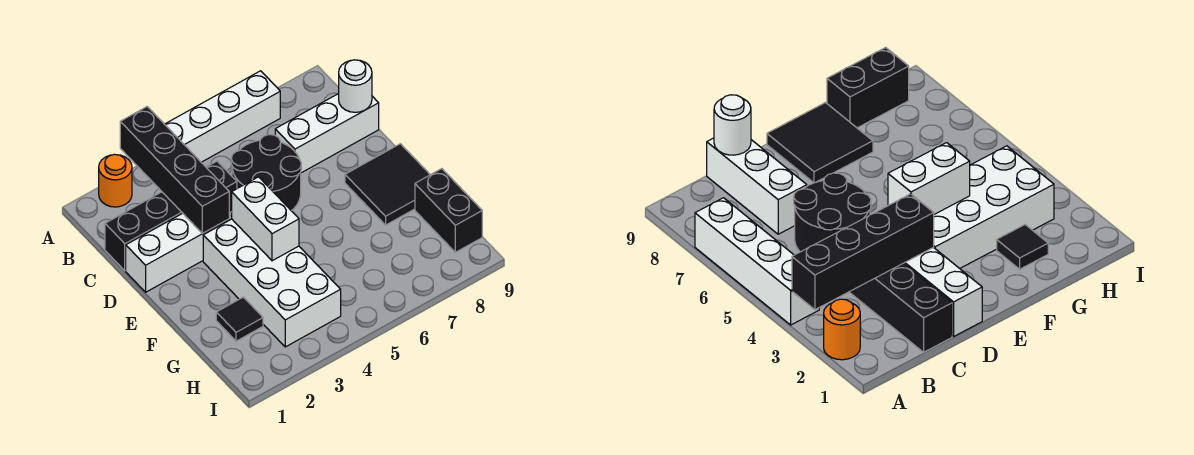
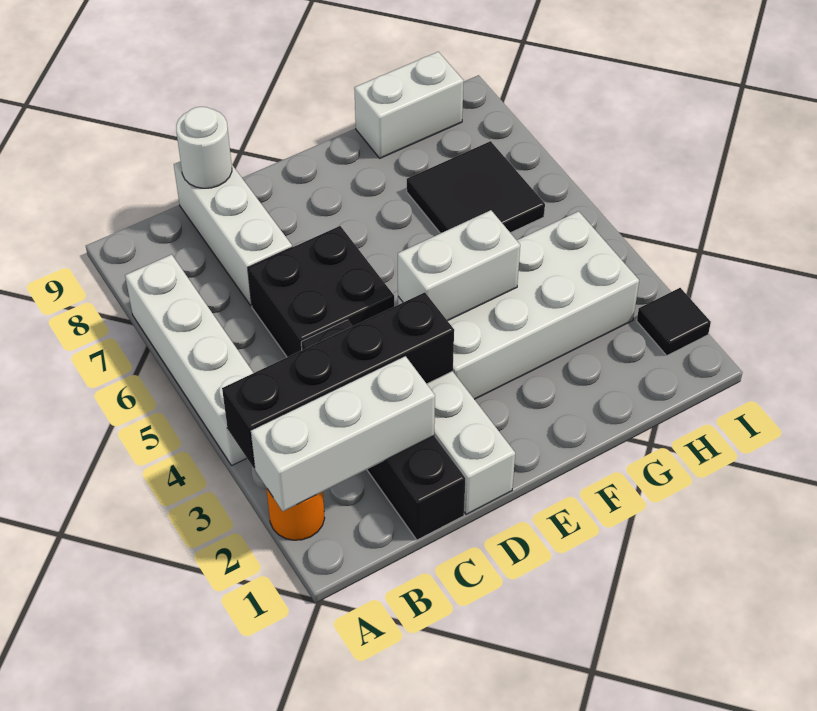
none -> white brick A2:C2 level 2
black round brick C5:D6 level 1 -> black brick C5:D6 level 1
black tile E8:F9 level 1 -> black tile G6:H7 level 1
black tile G2 level 1 -> black tile I2 level 1
black brick G9:H9 level 1 -> white brick G9:H9 level 1

